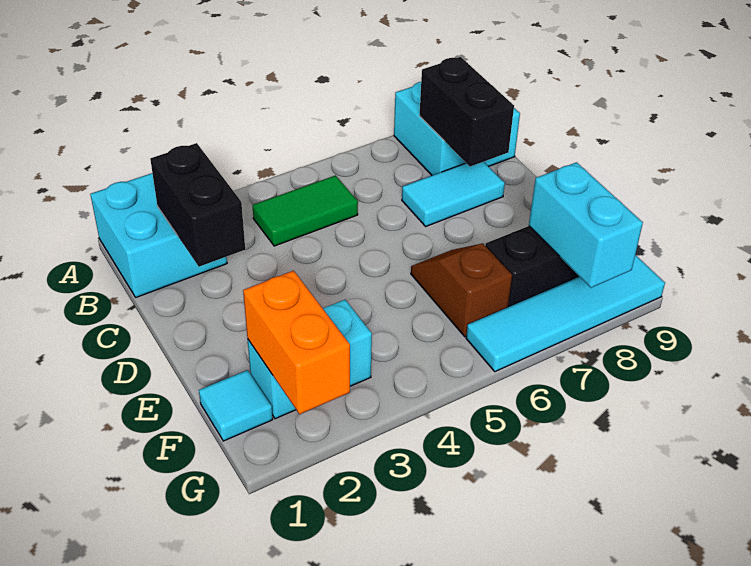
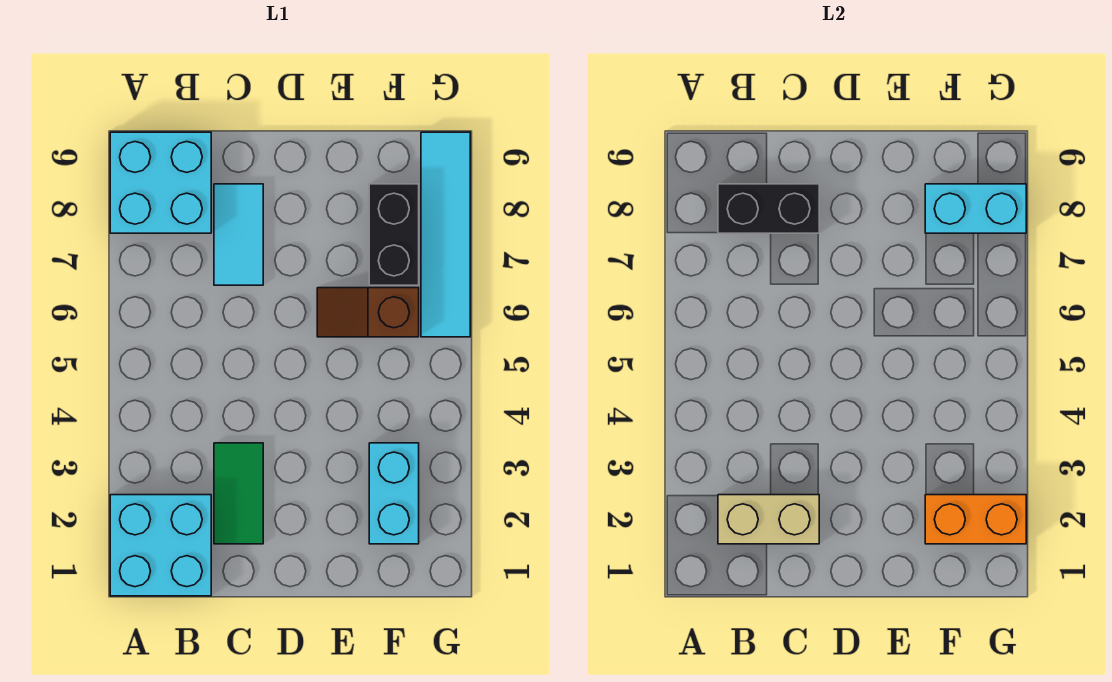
black brick B2:C2 level 2 -> tan brick B2:C2 level 2
green tile B4:B5 level 1 -> green tile C2:C3 level 1
cyan tile F1 level 1 -> none

